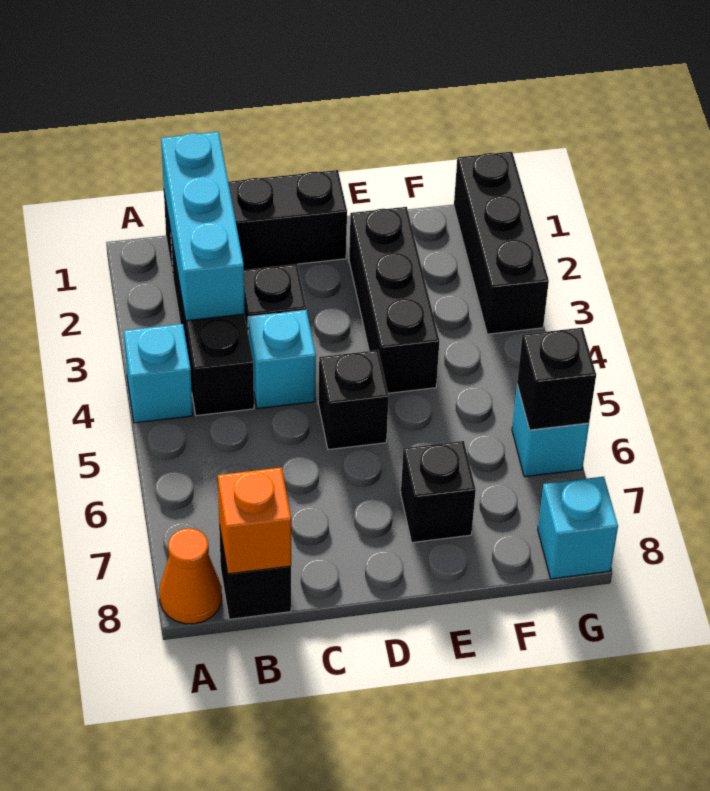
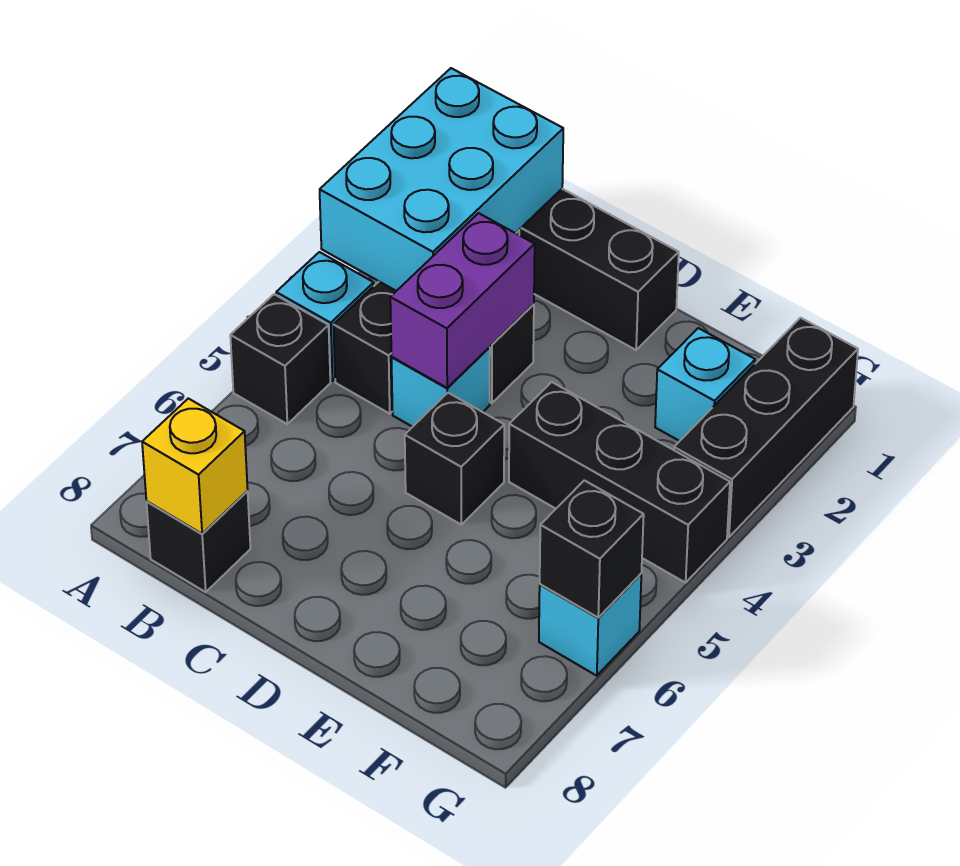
orange cone A8 level 1 -> none
cyan brick B1:B3 level 2 -> cyan brick A1:B3 level 2
orange brick B8 level 2 -> yellow brick B8 level 2
none -> purple brick C3:C4 level 2
black brick E2:E4 level 1 -> black brick E4:G4 level 1
black brick E7 level 1 -> black brick A5 level 1
cyan brick G8 level 1 -> cyan brick F2 level 1

